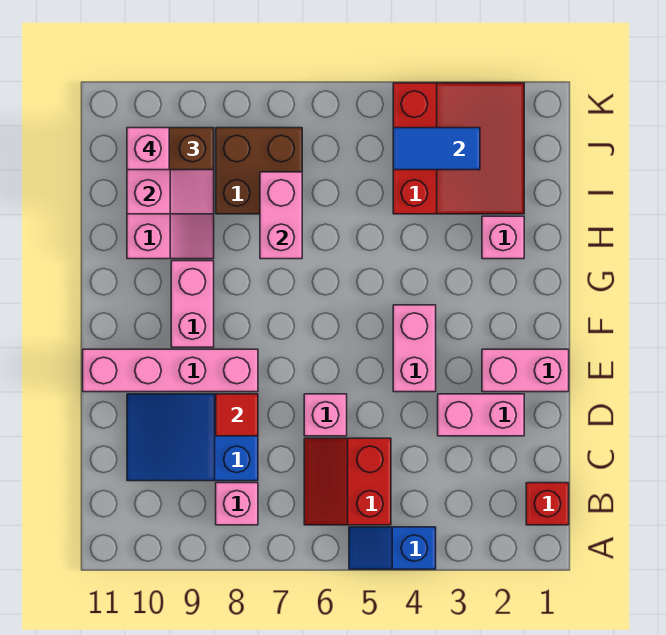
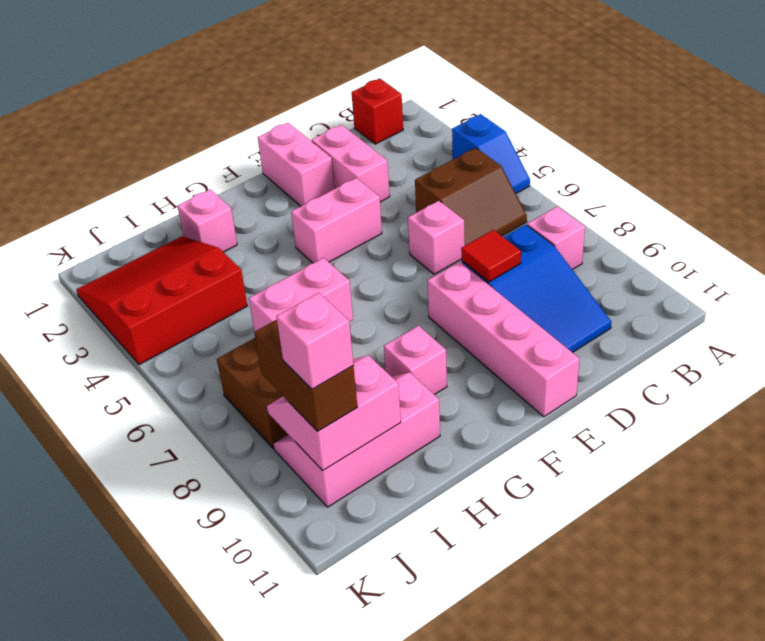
red slope B5:C6 level 1 top 5 -> brown slope B5:C6 level 1 top 5
pink brick F9:G9 level 1 -> pink brick G9 level 1
blue tile J3:J4 level 2 -> none

